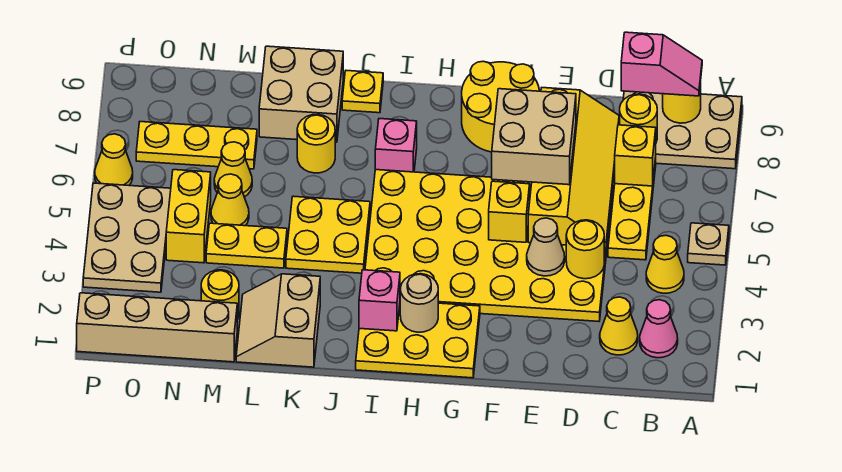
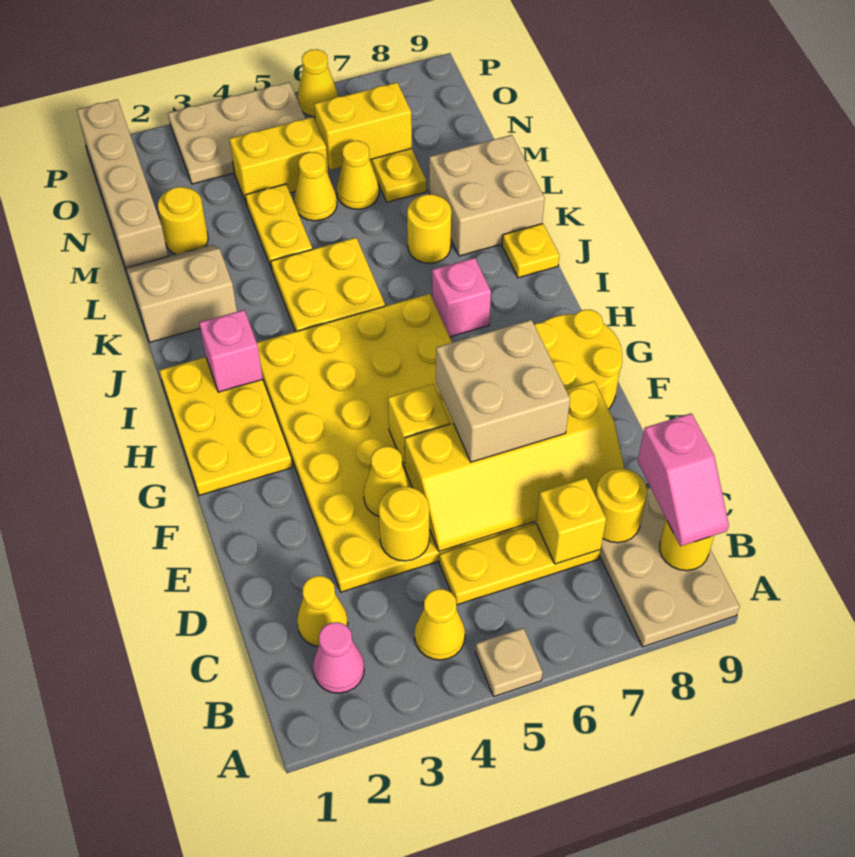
tan cone E4 level 2 -> yellow cone E4 level 2
tan round brick H2 level 2 -> none
none -> yellow brick N6:N7 level 2

